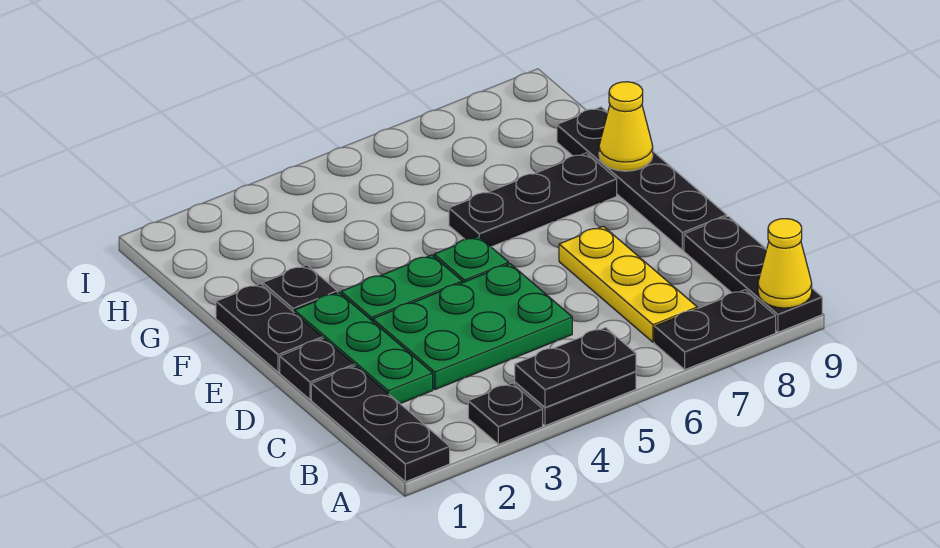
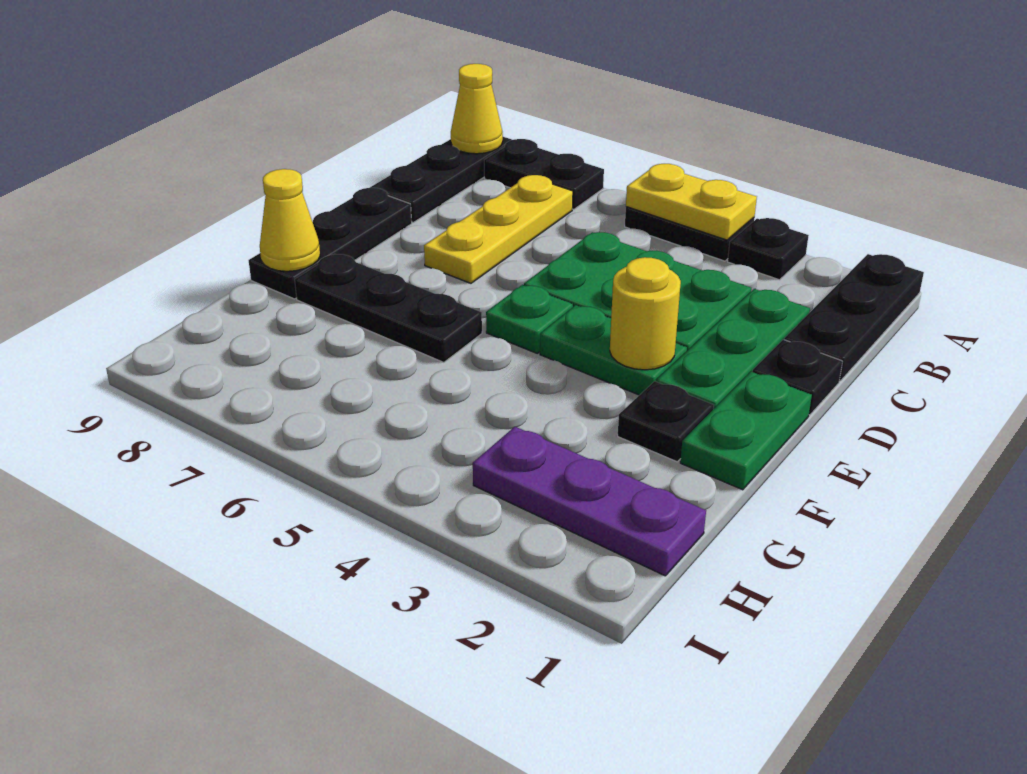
black plate A4:A5 level 2 -> yellow plate A4:A5 level 2
black plate D9:G9 level 1 -> black plate D9:F9 level 1
black plate E1:F1 level 1 -> green plate E1:F1 level 1
none -> yellow round brick E3 level 2
none -> purple plate H1:H3 level 1

